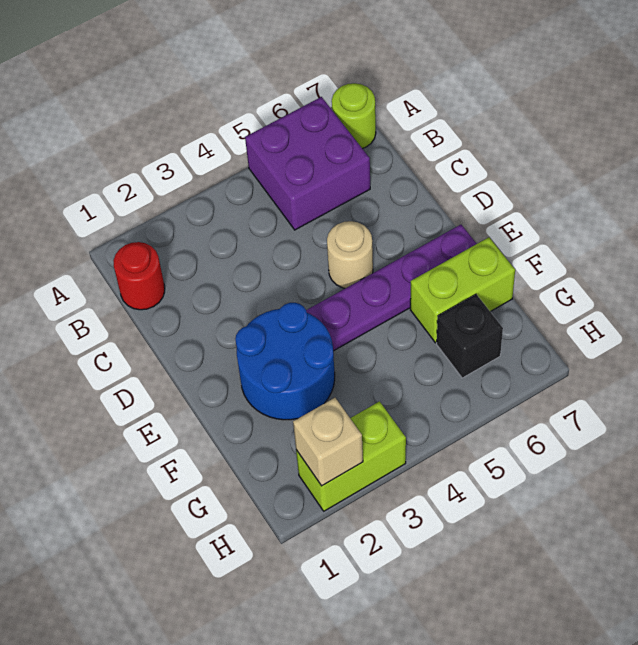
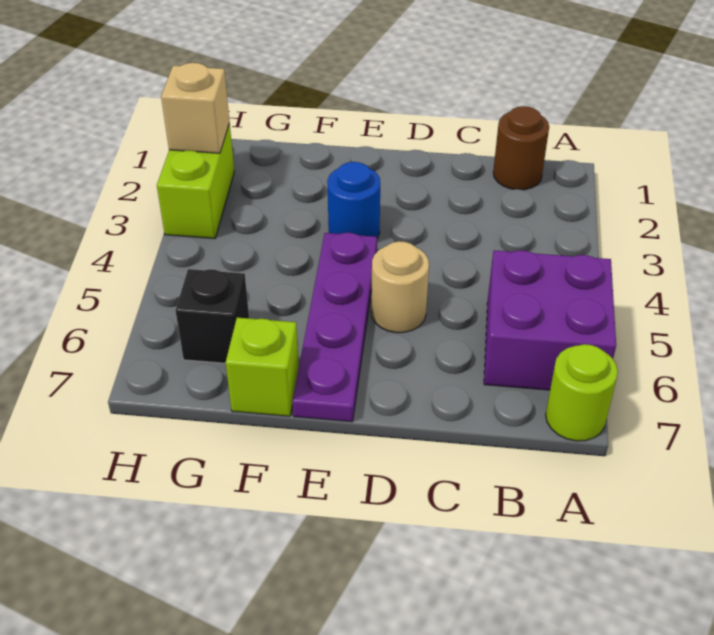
red round brick B1 level 1 -> brown round brick B1 level 1
blue round brick E2:F3 level 1 -> blue round brick E3 level 1
lime brick F6:F7 level 1 -> lime brick F7 level 1

